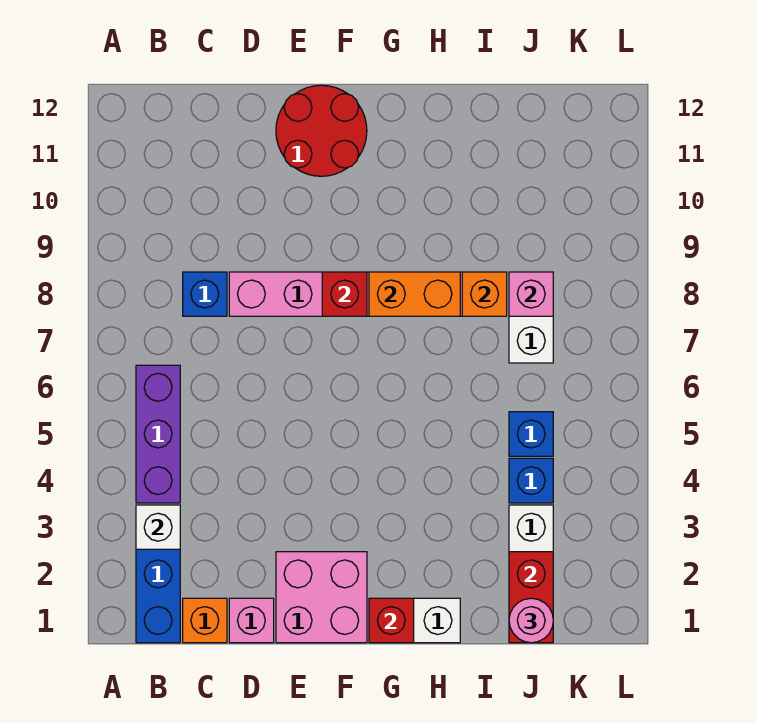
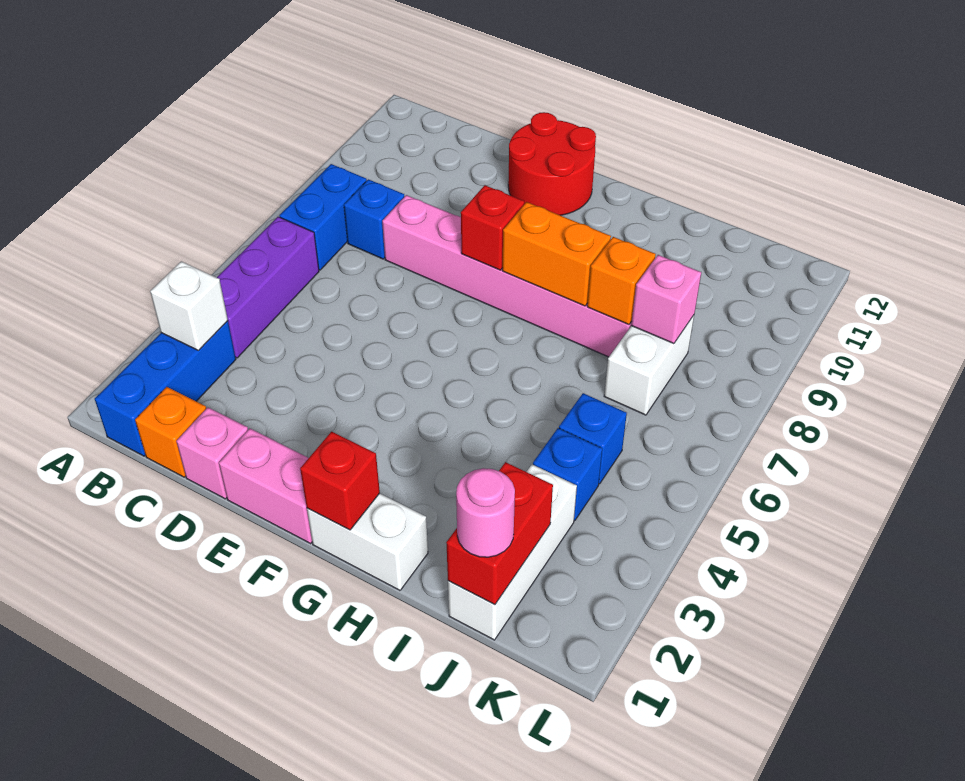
none -> blue brick B7:B8 level 1
pink brick E1:F2 level 1 -> pink brick E1:F1 level 1

